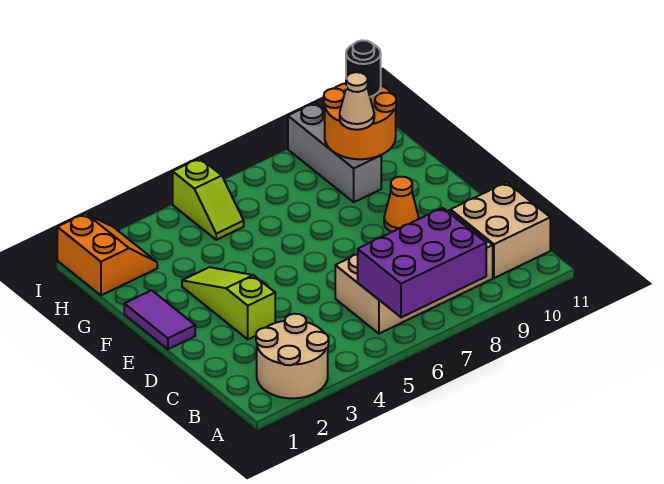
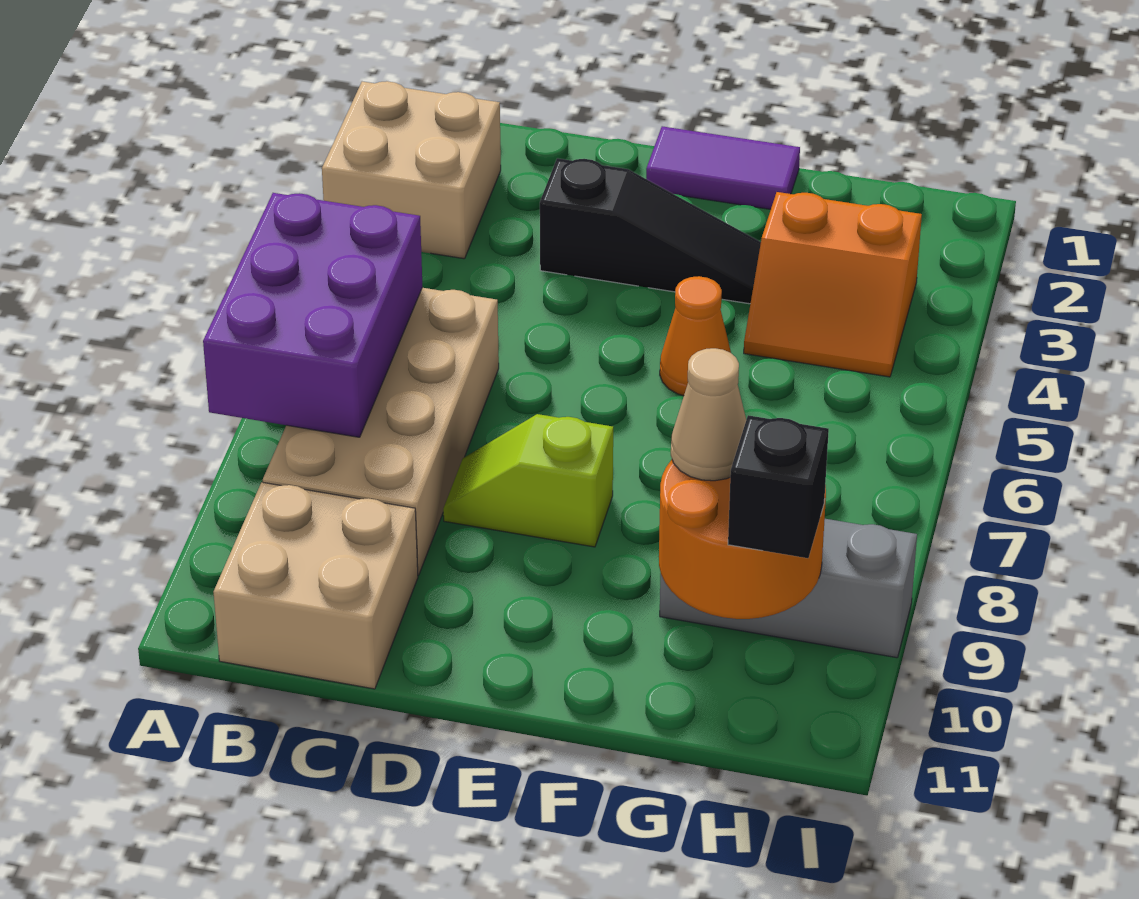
tan round brick A2:B3 level 1 -> tan brick A2:B3 level 1
lime slope D3:F3 level 1 top D -> black slope D3:F3 level 1 top D
orange cone E9 level 1 -> orange cone F5 level 1
orange slope H1:I2 level 1 top 1 -> orange slope G3:H4 level 1 top 3
lime slope H5:I5 level 1 top I -> lime slope D8:E8 level 1 top E
black round brick H10 level 3 -> black brick H10 level 3

